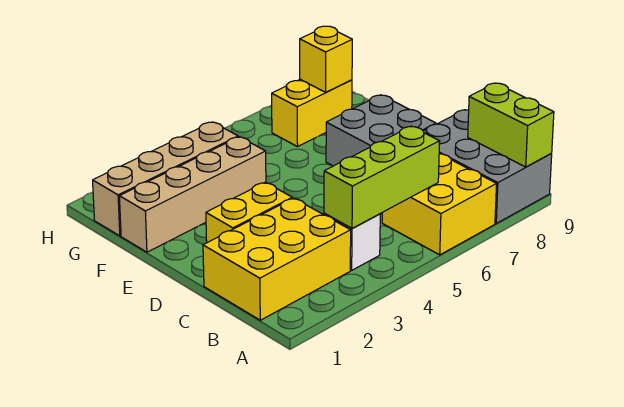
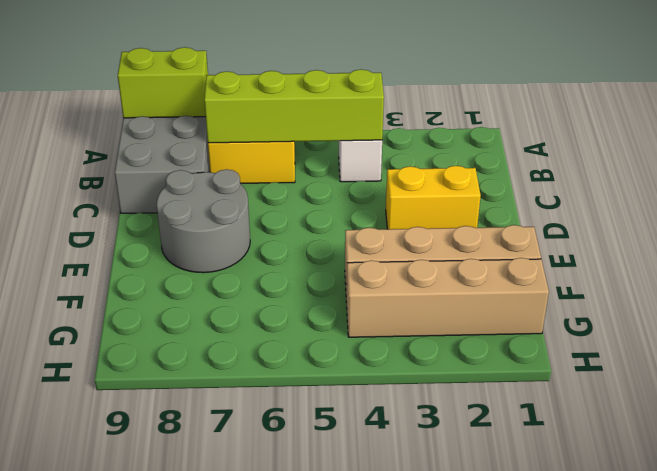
lime brick A9:B9 level 2 -> lime brick A8:A9 level 2
yellow brick B1:C3 level 1 -> none
lime brick B4:B6 level 2 -> lime brick B4:B7 level 2
grey brick D7:E8 level 1 -> grey round brick D7:E8 level 1
yellow brick G7:G8 level 1 -> none
yellow brick G8 level 2 -> none

